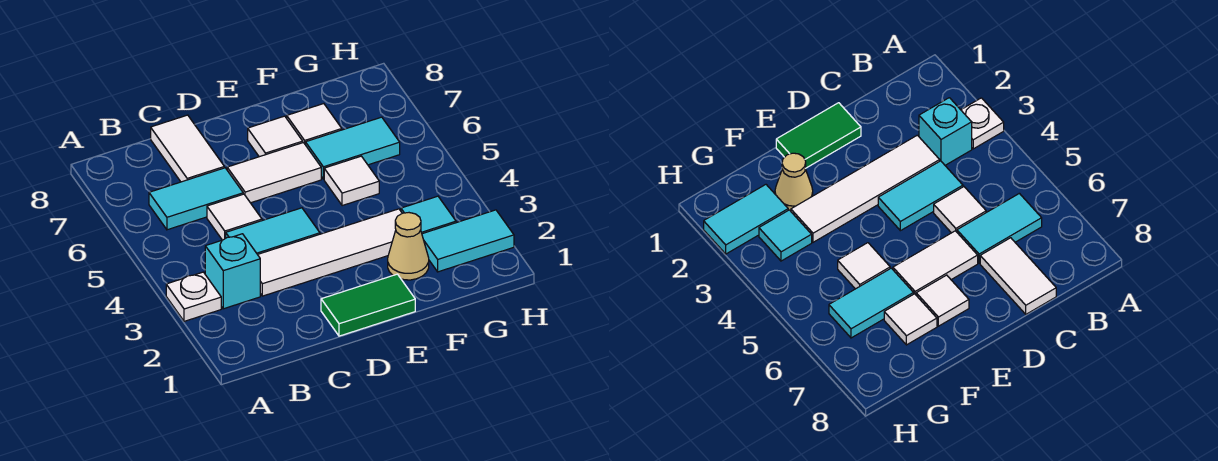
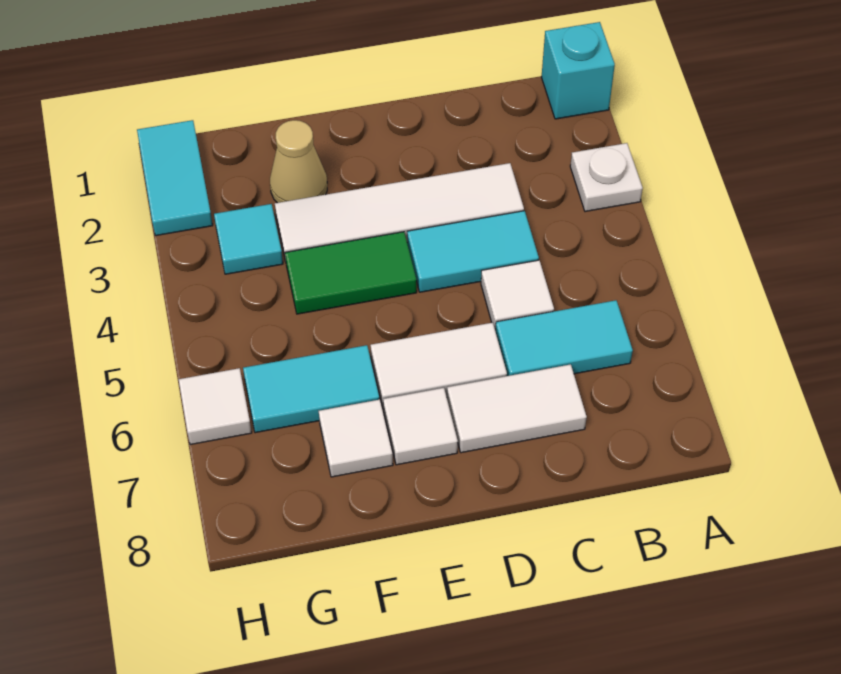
cyan brick B3 level 1 -> cyan brick A1 level 1
white tile C7:C8 level 1 -> white tile C7:D7 level 1
green tile D1:E1 level 1 -> green tile E4:F4 level 1
white tile F5 level 1 -> white tile H6 level 1
cyan tile G2:H2 level 1 -> cyan tile H1:H2 level 1

